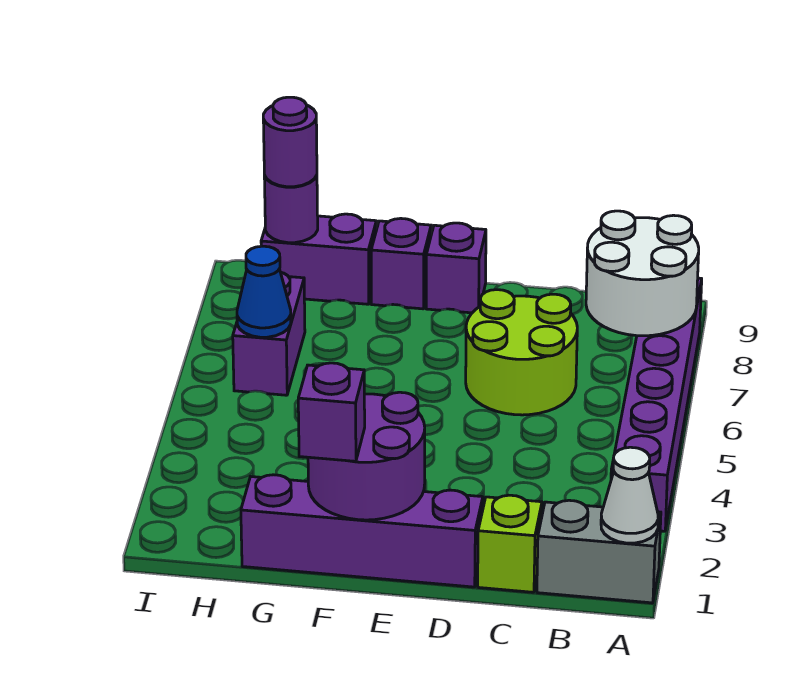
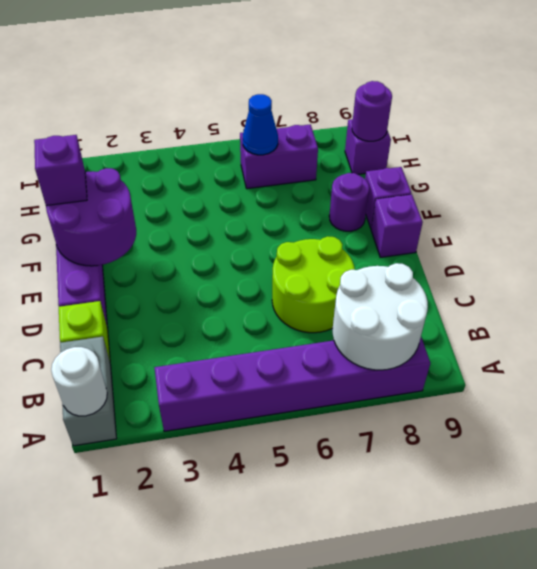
white cone A1 level 2 -> white round brick A1 level 2
purple brick G9:H9 level 1 -> purple brick H9 level 1
purple round brick H9 level 3 -> purple round brick F8 level 1

